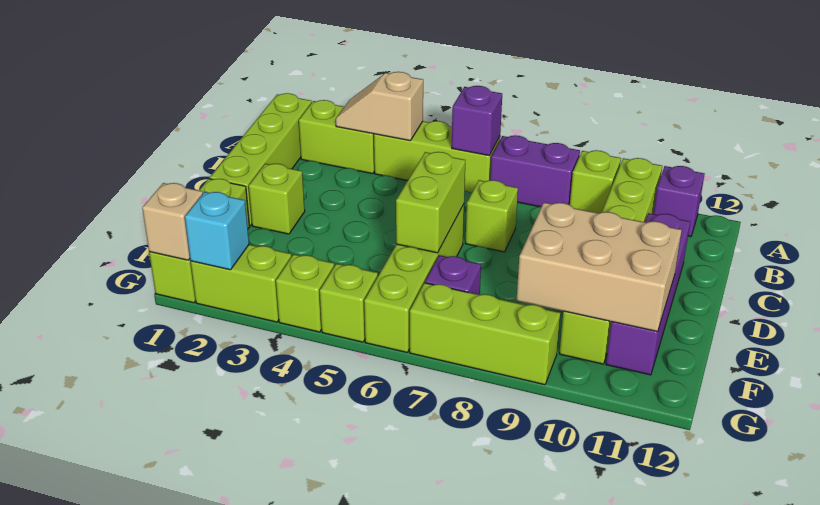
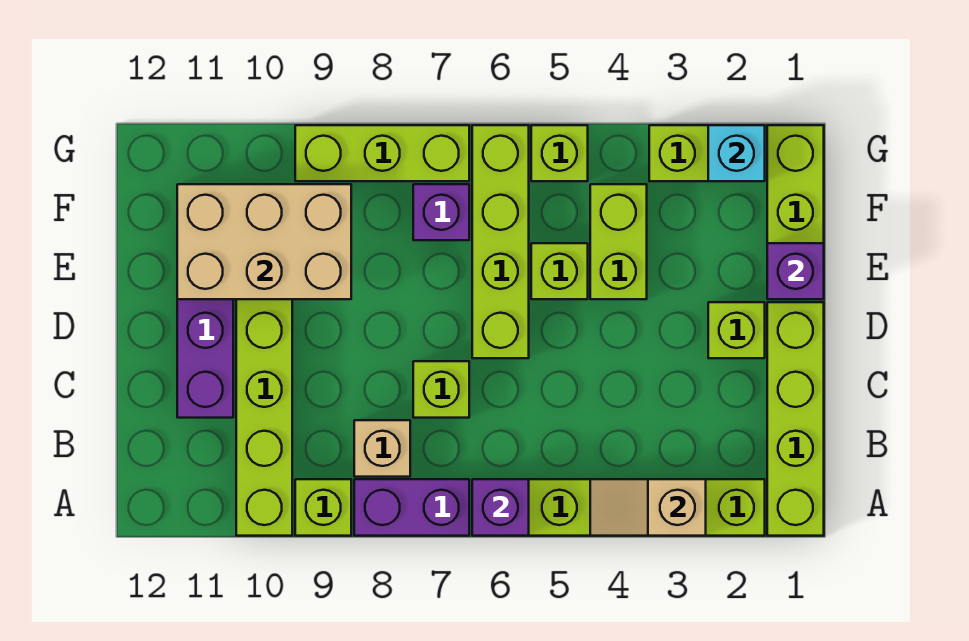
tan slope A3:A4 level 2 top 4 -> tan slope A3:A4 level 2 top 3
purple brick A11 level 1 -> purple brick E1 level 2
lime brick D6:E6 level 2 -> lime brick E4:F4 level 1
tan brick G1 level 2 -> tan brick B8 level 1
lime brick G4 level 1 -> lime brick E5 level 1

